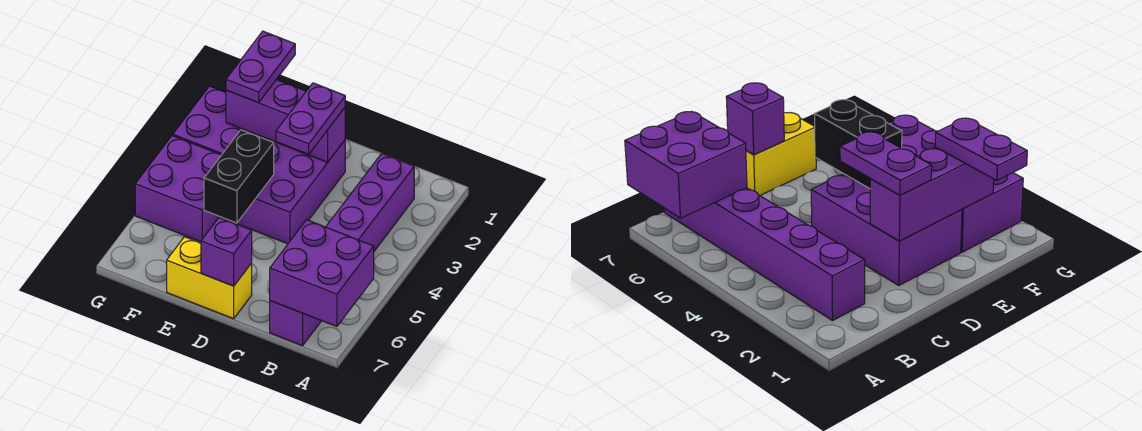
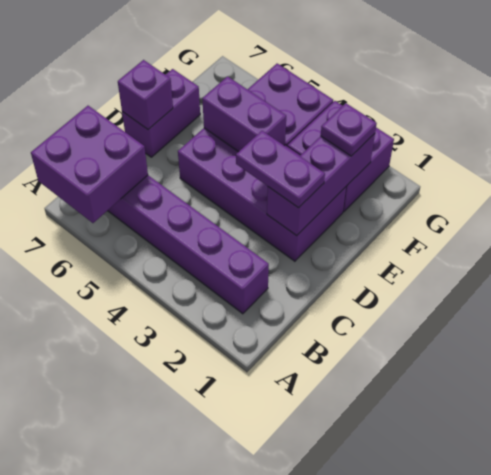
purple brick D2:E4 level 1 -> purple brick D2:E5 level 1
yellow brick D7:E7 level 1 -> purple brick D7:E7 level 1
black brick E4:E5 level 2 -> purple brick E4:E5 level 2
purple plate F1:F2 level 3 -> purple plate F2 level 3

